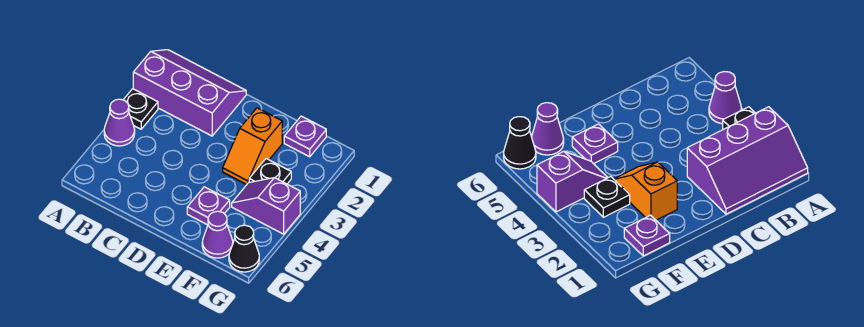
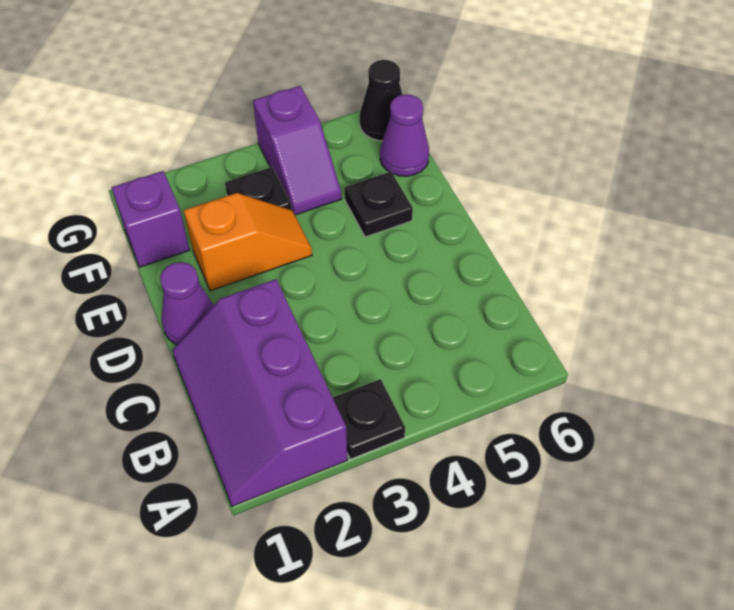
purple cone A4 level 1 -> purple cone D1 level 1
purple plate E5 level 1 -> black plate E5 level 1
purple plate F1 level 1 -> purple brick F1 level 1

